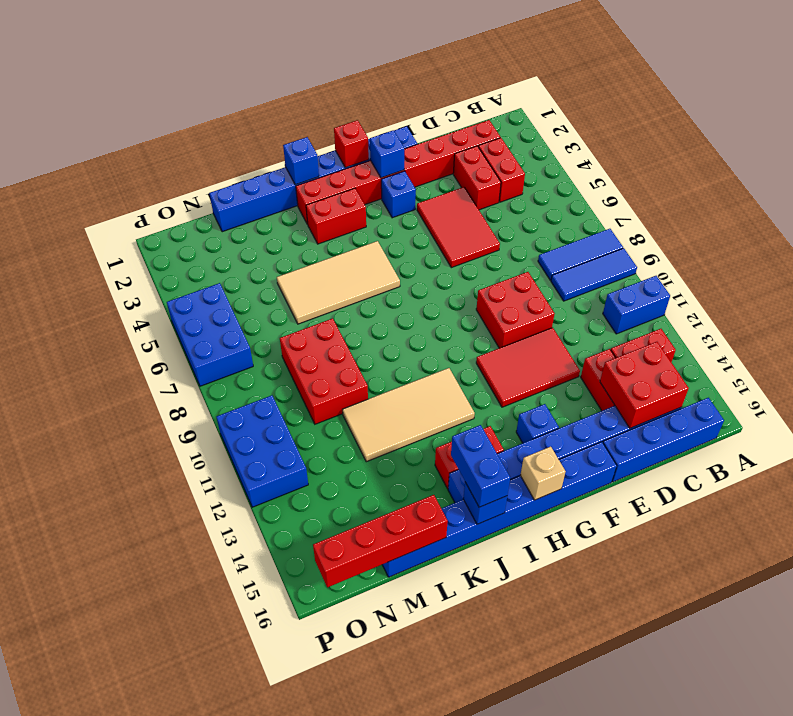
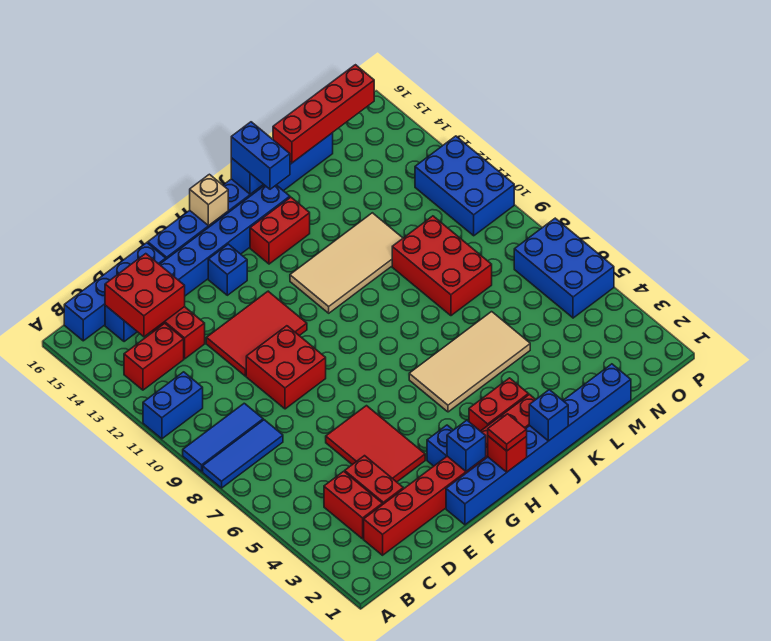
none -> red tile H1 level 3

